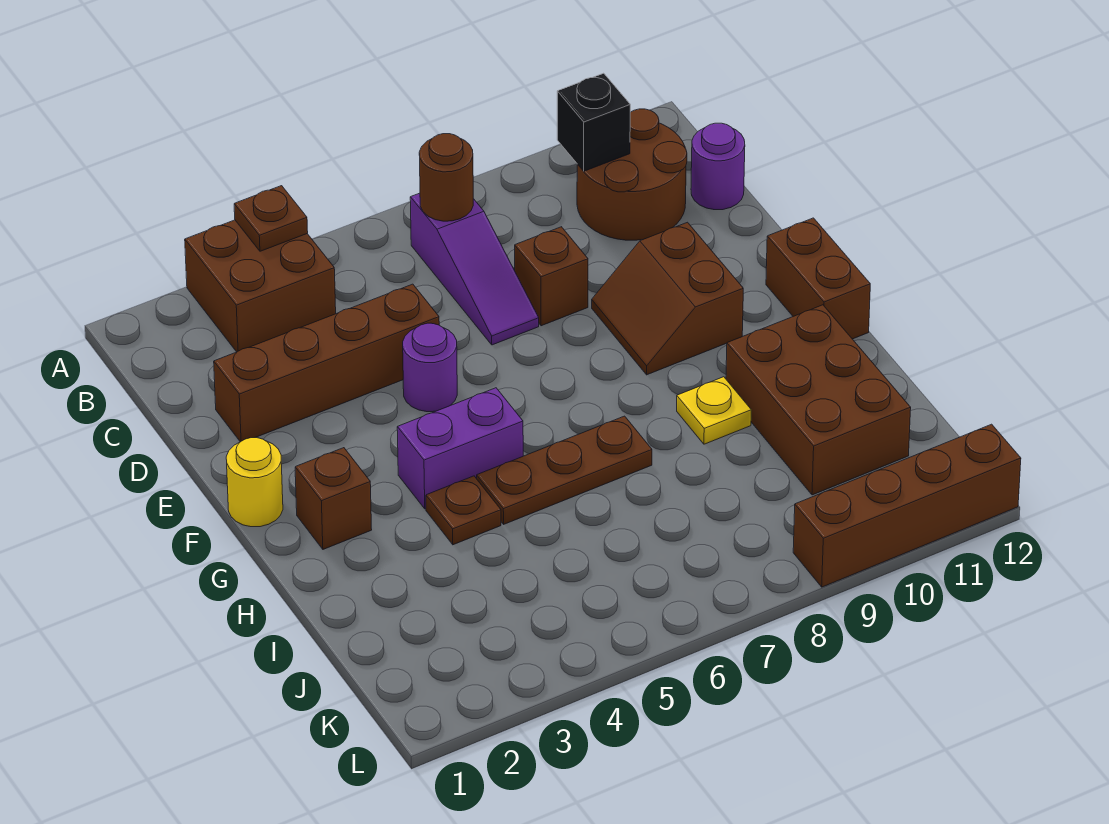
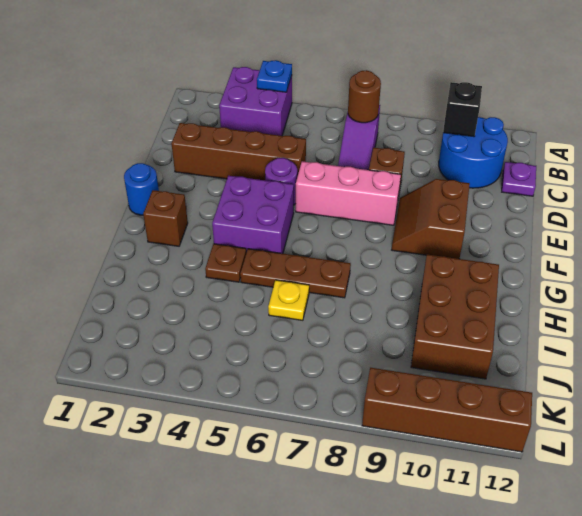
brown brick A3:B4 level 1 -> purple brick A3:B4 level 1
brown plate A4 level 2 -> blue plate A4 level 2
brown round brick B10:C11 level 1 -> blue round brick B10:C11 level 1
purple round brick C12 level 1 -> purple plate C12 level 1
none -> pink brick E6:E8 level 1
yellow round brick F1 level 1 -> blue round brick F1 level 1
brown brick F12:G12 level 1 -> none
purple brick G4:G5 level 1 -> purple brick F4:G5 level 1
yellow plate H9 level 1 -> yellow plate I6 level 1

